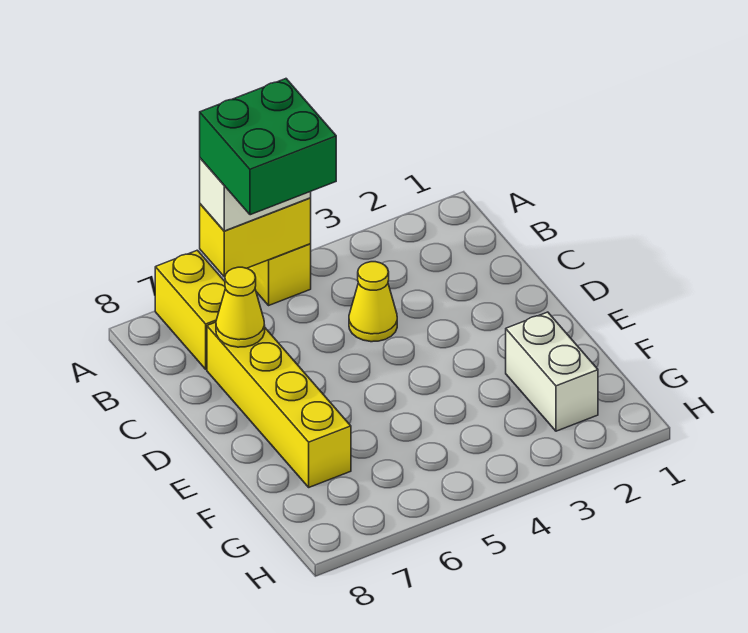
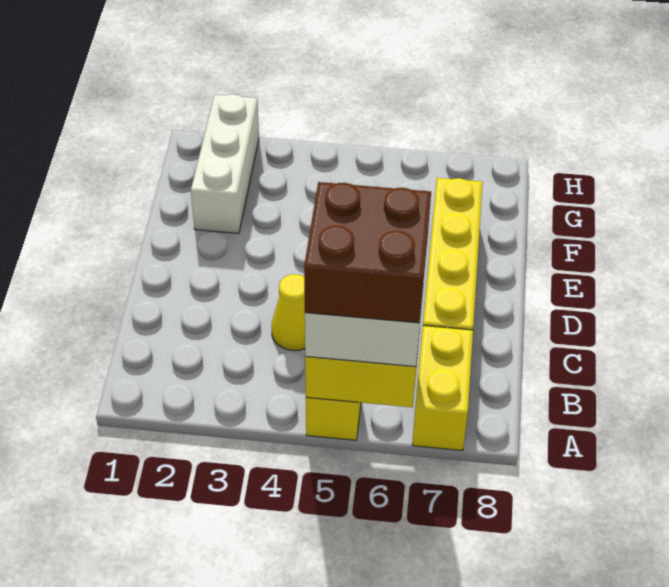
green brick A5:B6 level 4 -> brown brick A5:B6 level 4
yellow cone C7 level 2 -> none
white brick F2:G2 level 1 -> white brick F2:H2 level 1

